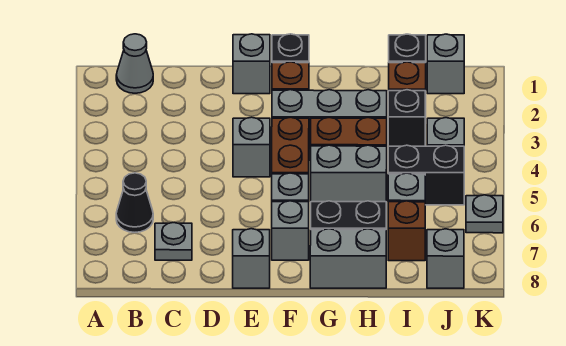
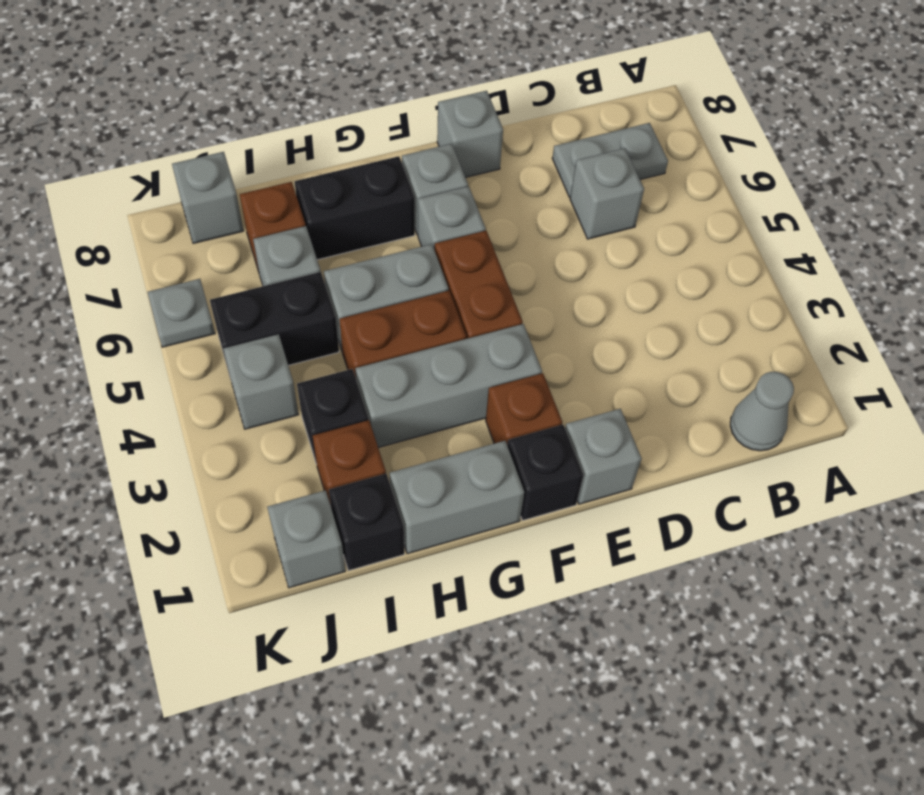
black cone B6 level 1 -> none
grey plate C7 level 1 -> grey plate B7:C7 level 1
grey brick E4 level 1 -> grey brick C6 level 1
grey brick G8:H8 level 1 -> grey brick G1:H1 level 1

